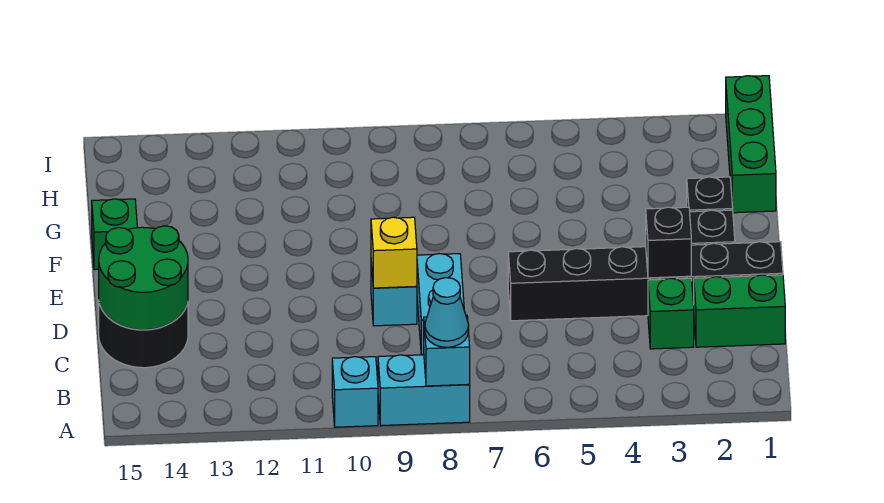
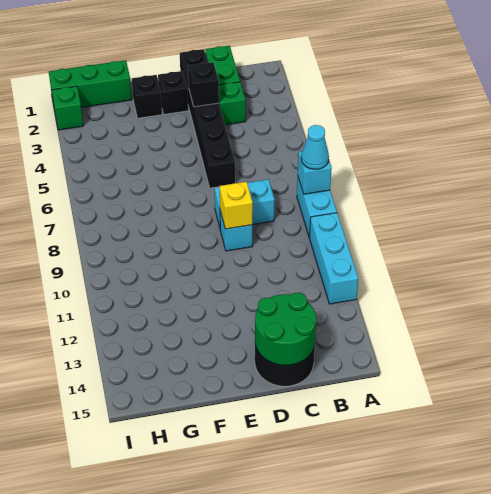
cyan brick A10 level 1 -> cyan brick A10:A12 level 1
green brick F15 level 1 -> green brick I2 level 1

